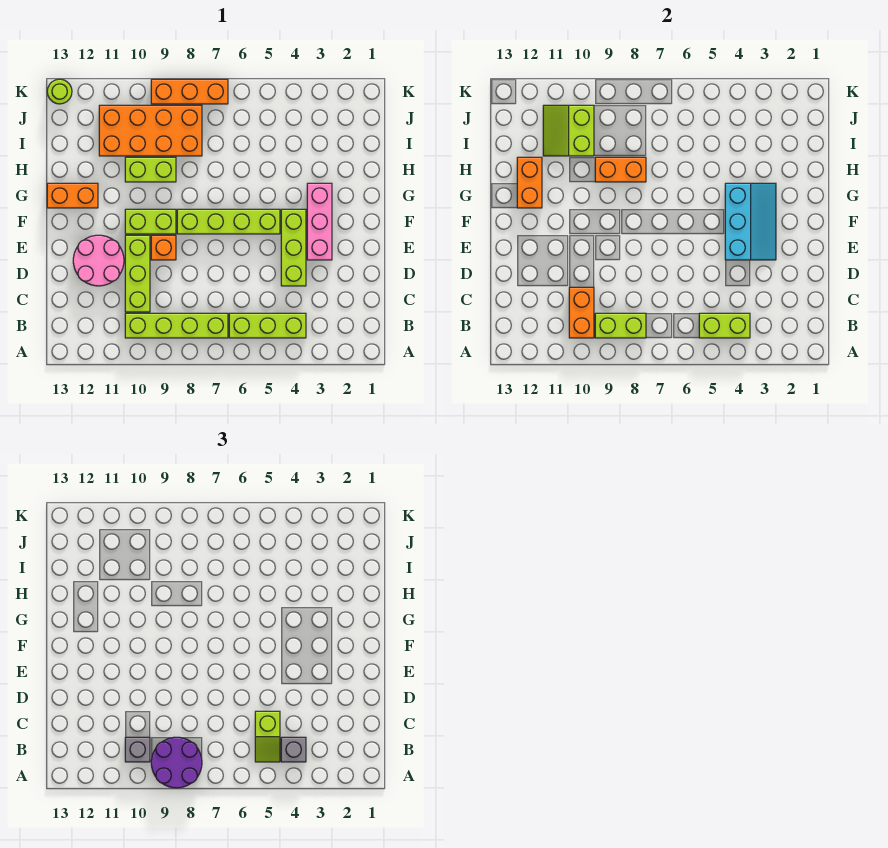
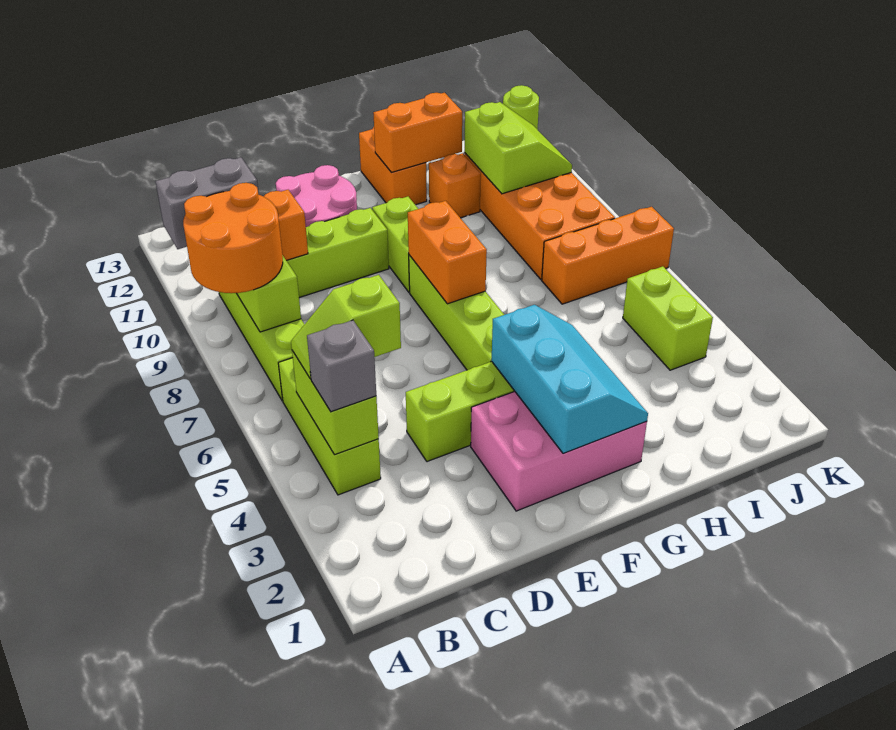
purple round brick A8:B9 level 3 -> orange round brick A8:B9 level 3
grey brick B10 level 3 -> grey brick A10:B10 level 3
pink brick E3:G3 level 1 -> pink brick E2:G3 level 1
cyan slope E3:G4 level 2 top 4 -> cyan slope F2:G4 level 2 top F
orange brick E9 level 1 -> orange brick H11 level 1
orange brick H8:H9 level 2 -> orange brick F7:F8 level 2
lime brick H9:H10 level 1 -> lime brick J4:J5 level 1
lime slope I10:J11 level 2 top 10 -> lime slope I10:J11 level 2 top I
orange brick K7:K9 level 1 -> orange brick I7:K7 level 1

